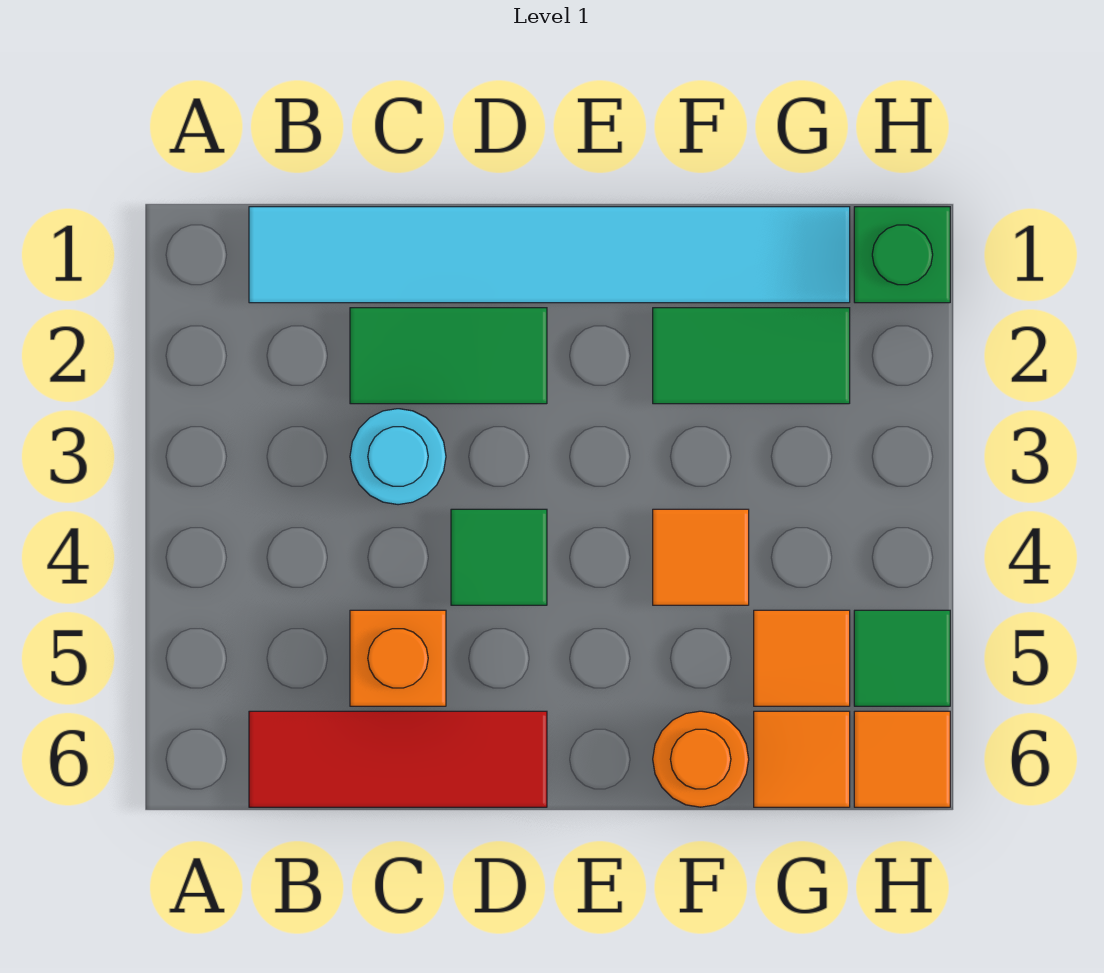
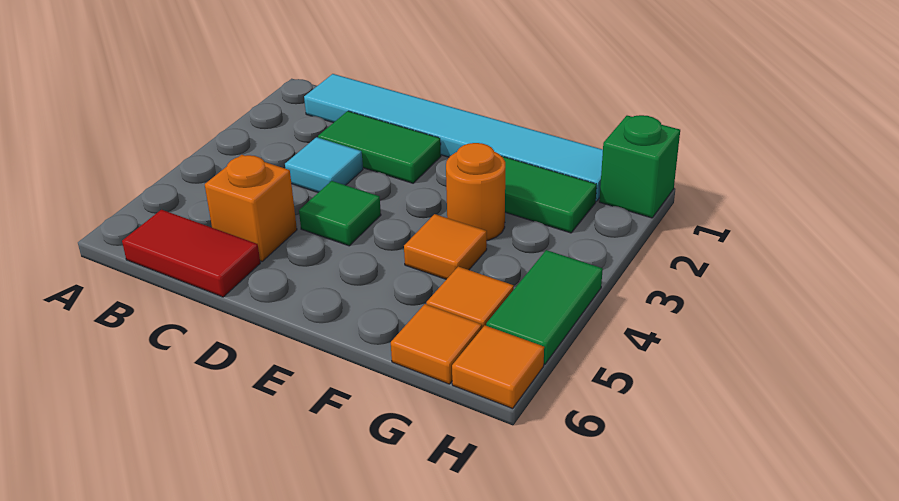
red tile B6:D6 level 1 -> red tile B6:C6 level 1
cyan round brick C3 level 1 -> cyan tile C3 level 1
orange round brick F6 level 1 -> orange round brick F3 level 1
green tile H5 level 1 -> green tile H4:H5 level 1

